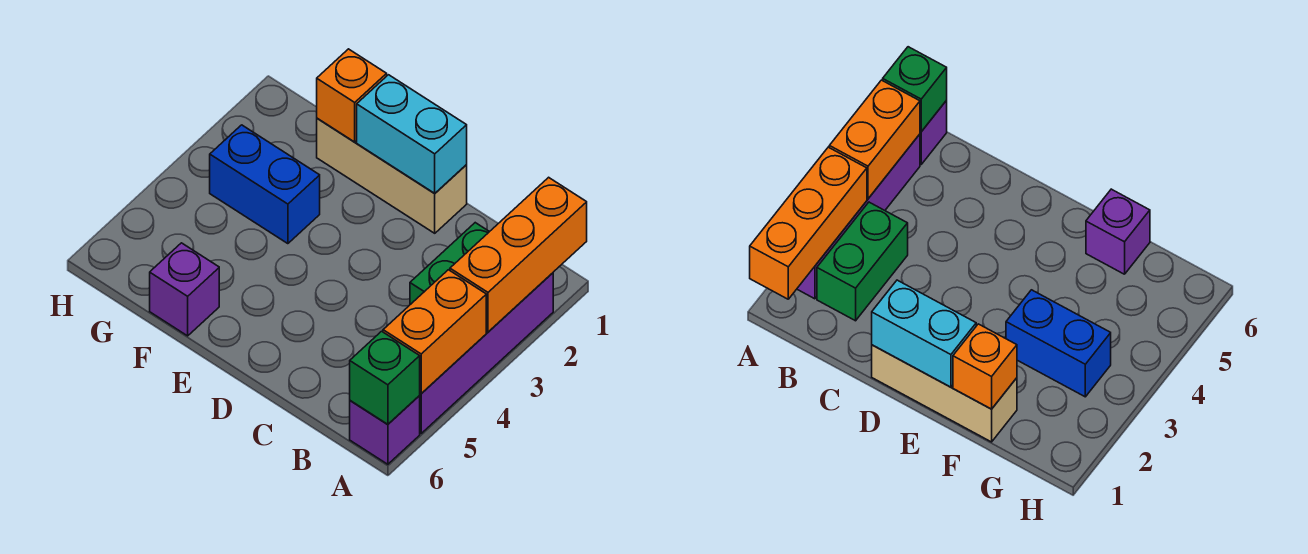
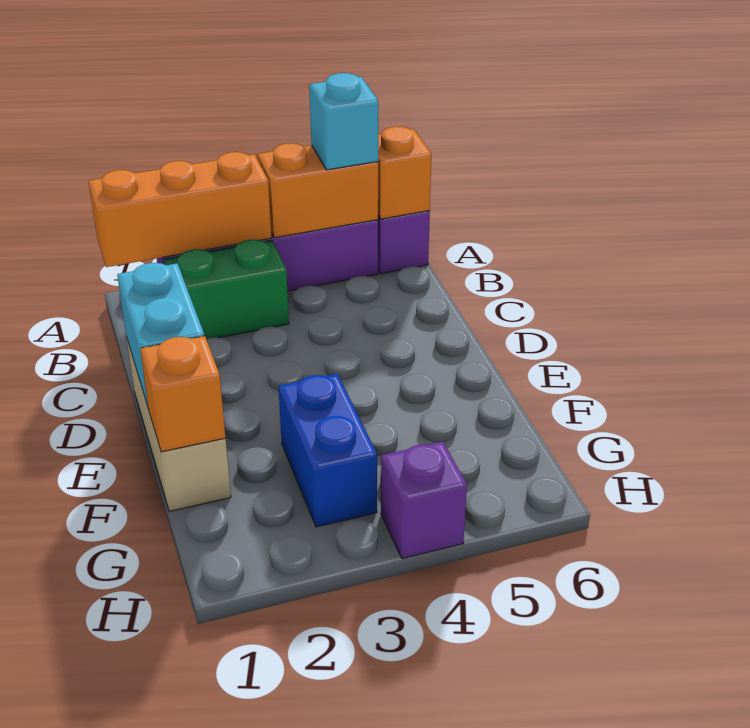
none -> cyan brick A5 level 3
green brick A6 level 2 -> orange brick A6 level 2
purple brick F6 level 1 -> purple brick H4 level 1

